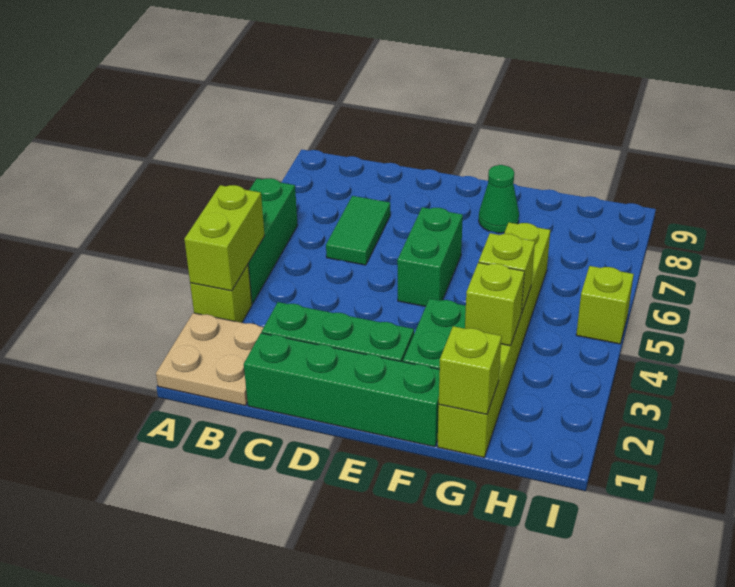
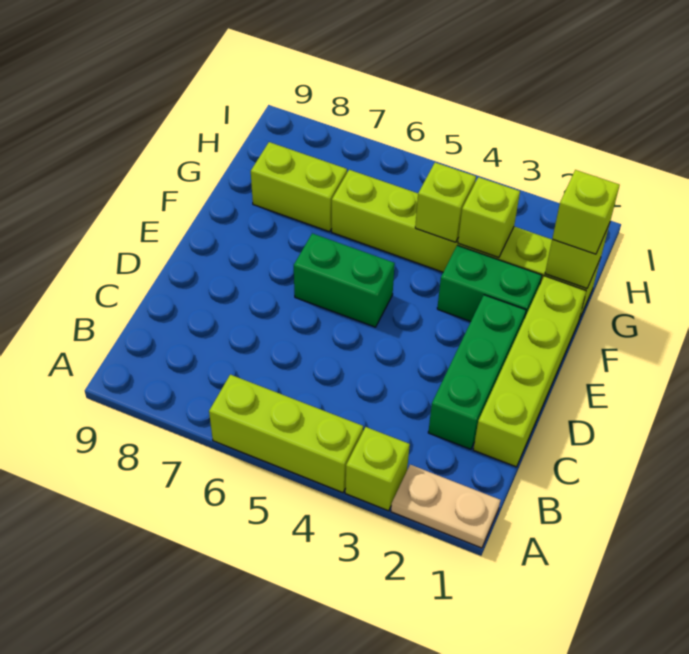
tan plate A1:B2 level 1 -> tan plate A1:A2 level 1
lime brick A3:A4 level 2 -> lime brick G7:G8 level 1
green brick A4:A6 level 1 -> lime brick A4:A6 level 1
green brick C1:F1 level 1 -> lime brick C1:F1 level 1
green tile C6:C7 level 1 -> none
green cone F8 level 1 -> none
lime brick I5 level 1 -> lime brick G1 level 3

